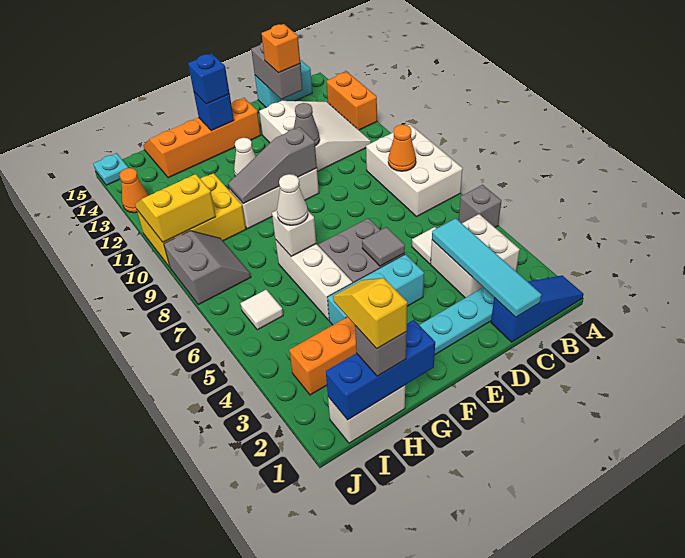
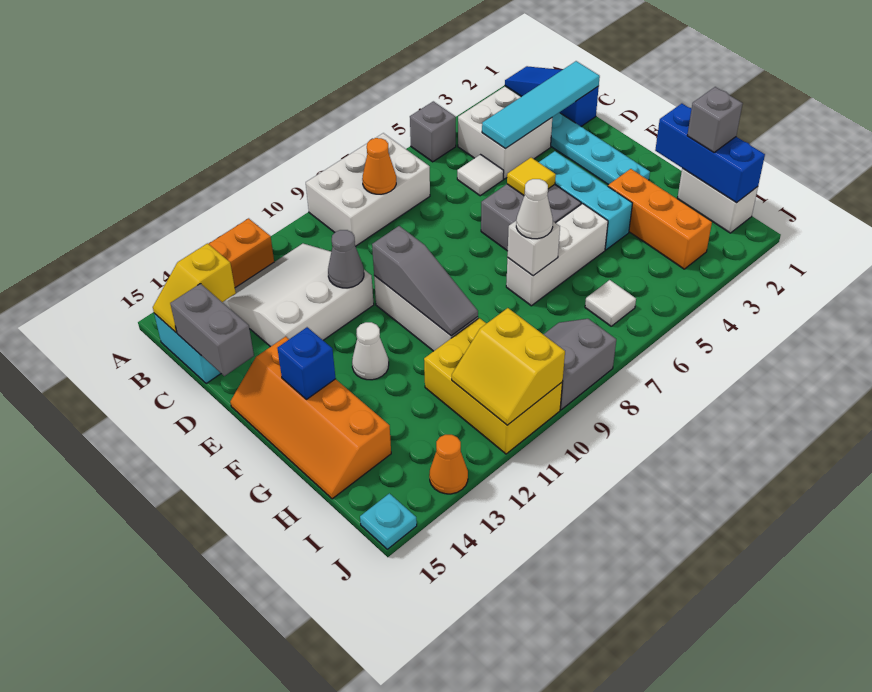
grey brick C14:C15 level 2 -> grey brick C15:D15 level 2
orange brick C14 level 3 -> none
grey tile E5 level 2 -> yellow tile E5 level 2
blue brick F14 level 3 -> none
yellow slope H1:H2 level 4 top 1 -> yellow slope B14:B15 level 2 top 14

